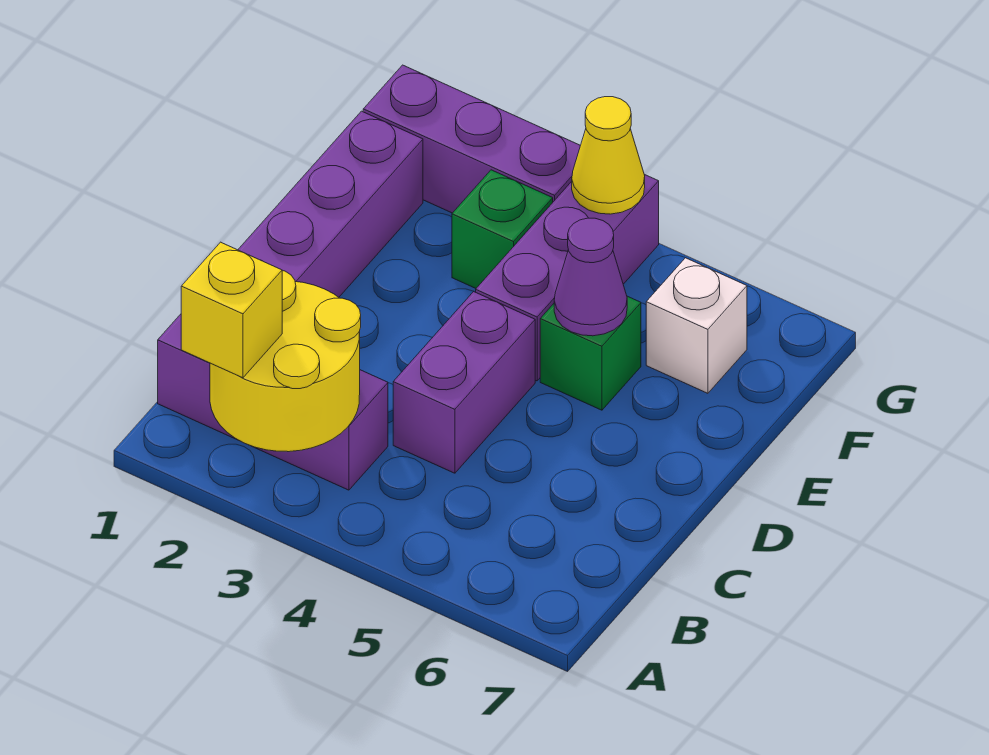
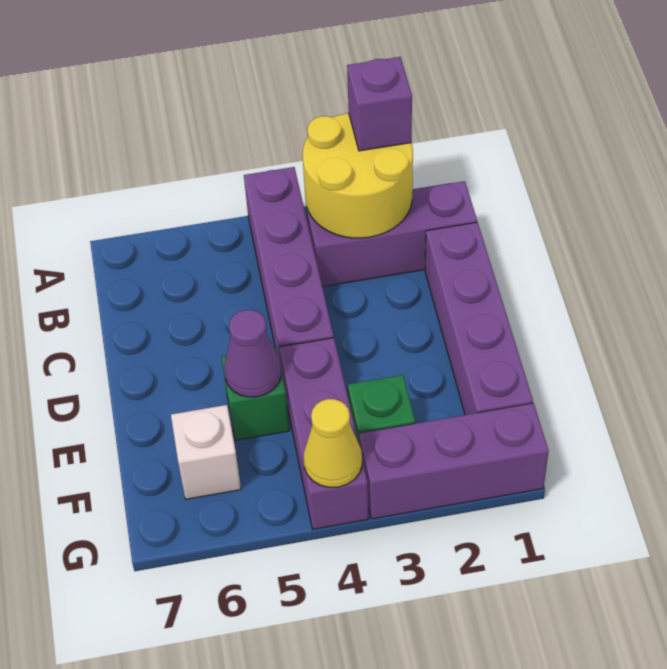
yellow brick A2 level 3 -> purple brick A2 level 3
purple brick C4:D4 level 1 -> purple brick A4:D4 level 1

